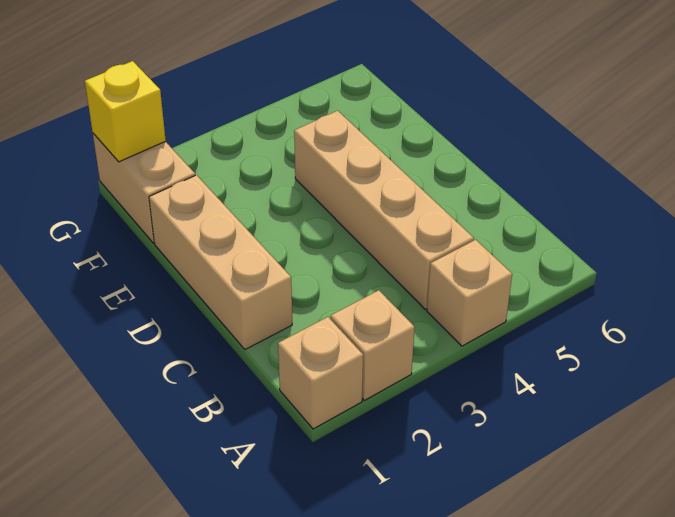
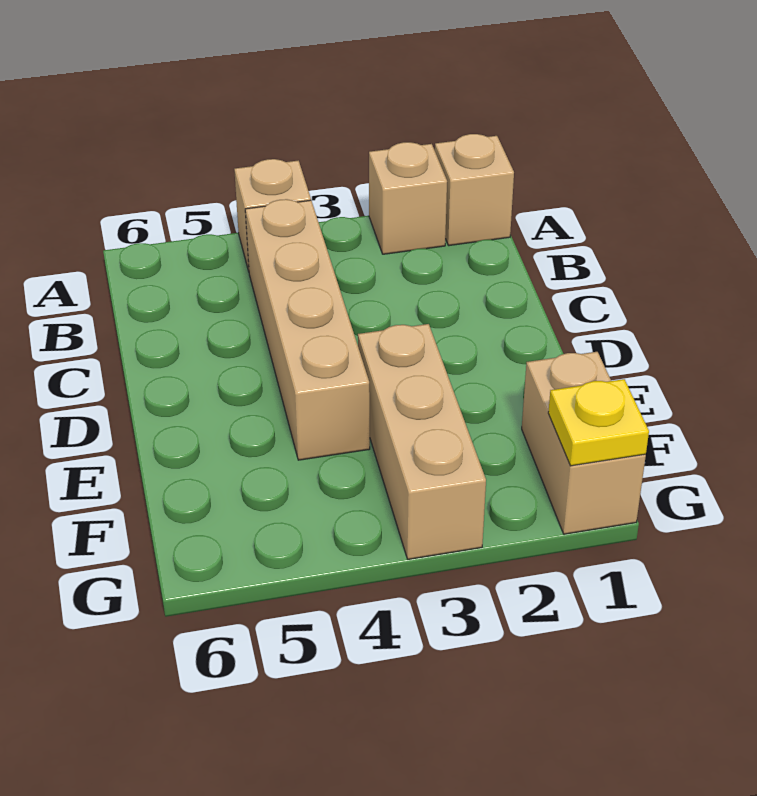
tan brick C1:E1 level 1 -> tan brick E3:G3 level 1
yellow brick G1 level 2 -> yellow plate G1 level 2

